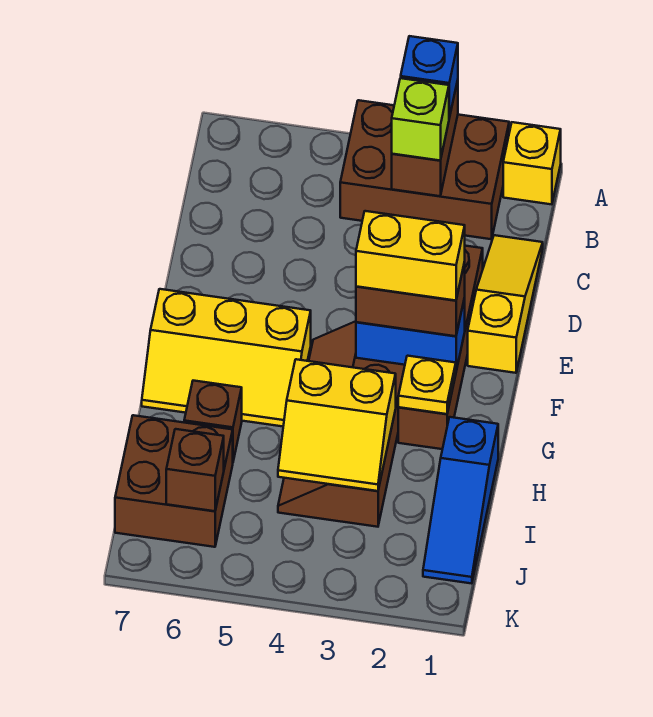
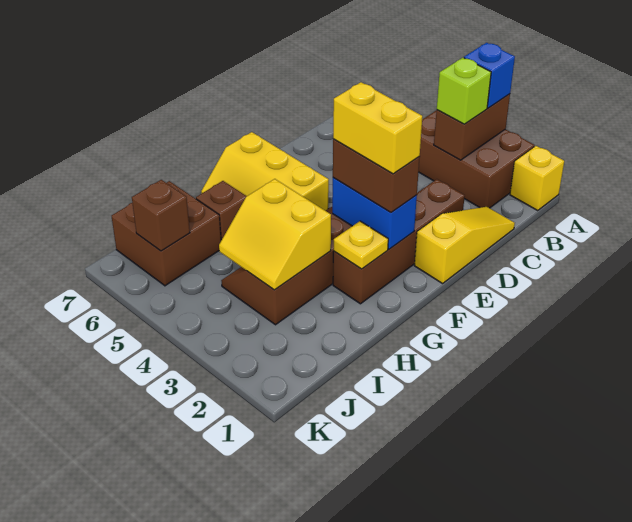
blue slope H1:J1 level 1 top H -> none

